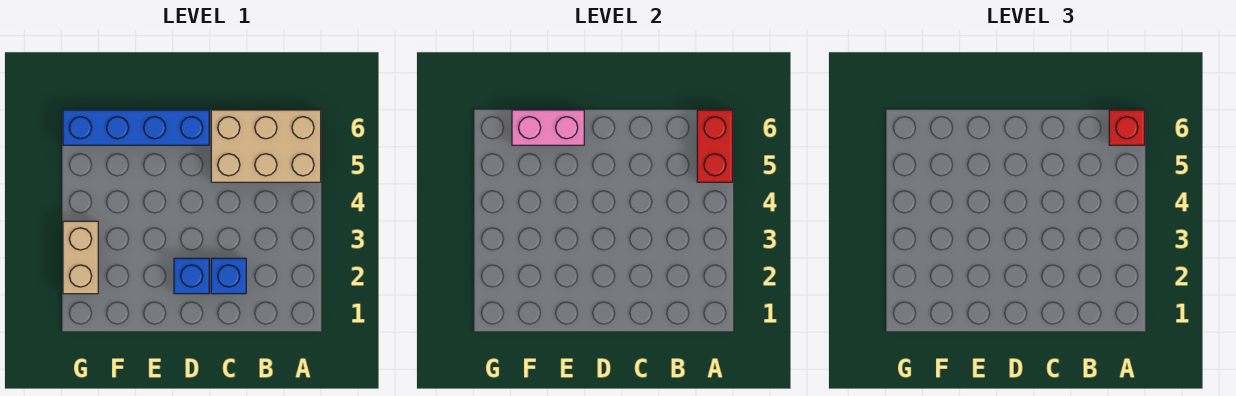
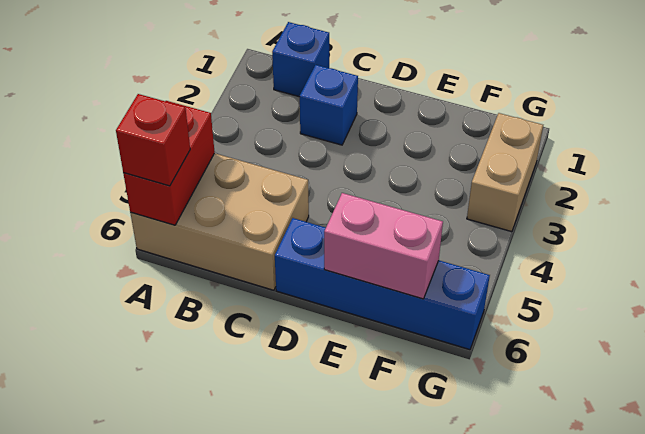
blue brick D2 level 1 -> blue brick B1 level 1

